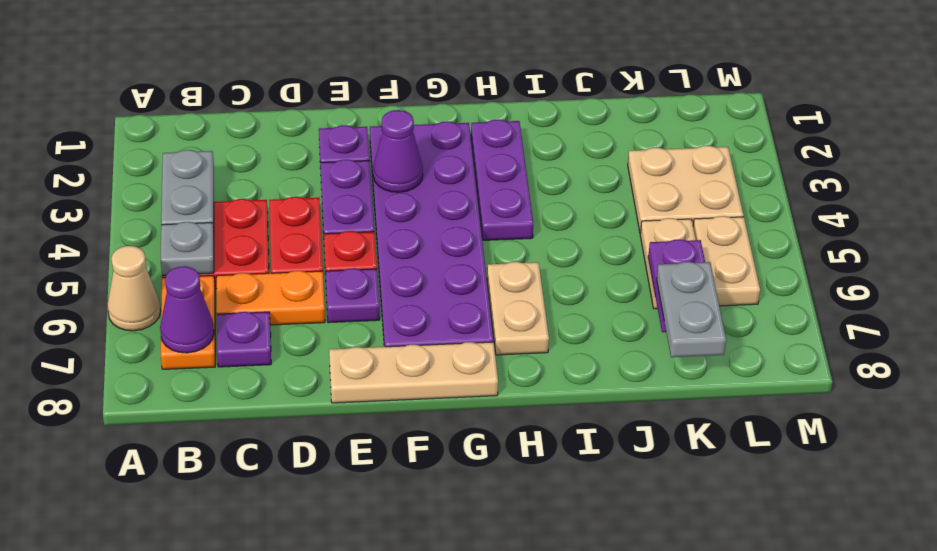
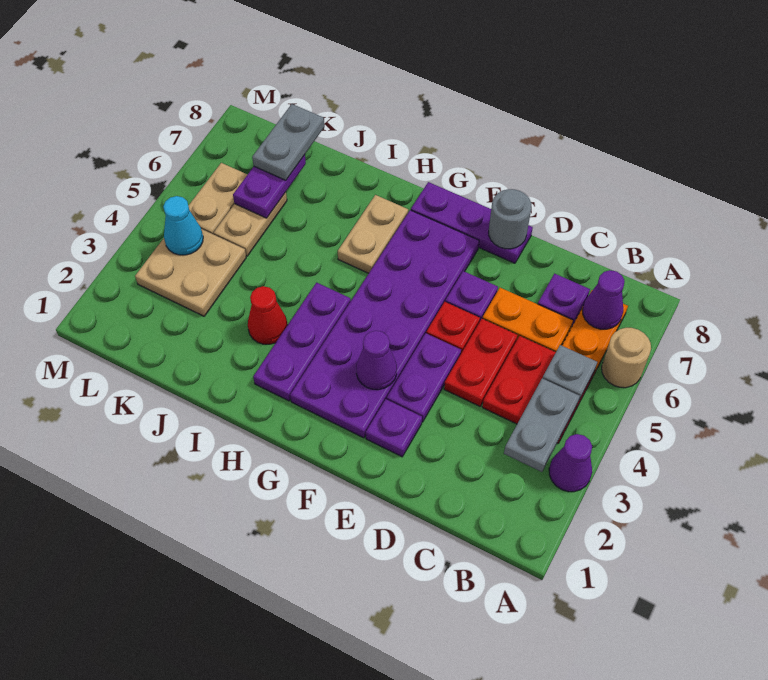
none -> purple cone A3 level 1
tan cone A6 level 1 -> tan round brick A6 level 1
tan plate E8:G8 level 1 -> purple plate E8:G8 level 1
none -> grey round brick E8 level 2
none -> red cone I3 level 1
none -> cyan cone L4 level 2

